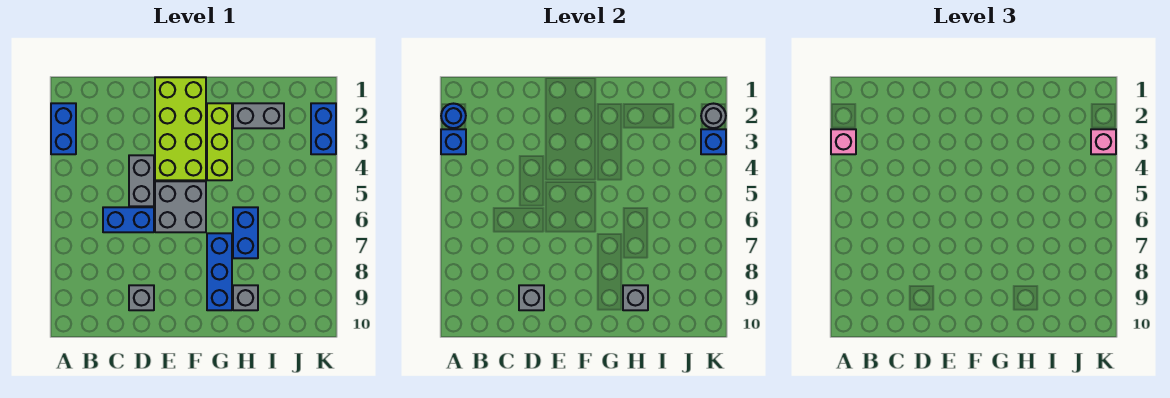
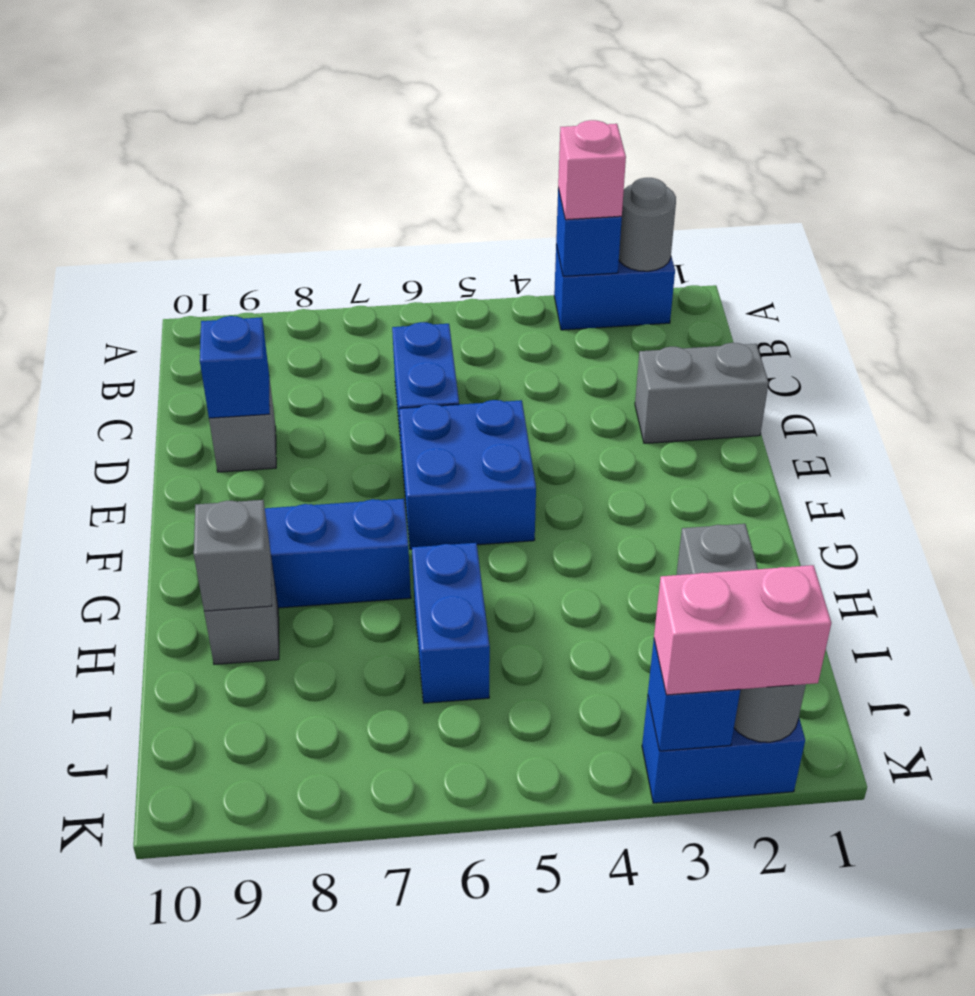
blue round brick A2 level 2 -> grey round brick A2 level 2
grey brick D4:D5 level 1 -> grey brick D1:D2 level 1
grey brick D9 level 2 -> blue brick D9 level 2
lime brick E1:F4 level 1 -> none
grey brick E5:F6 level 1 -> blue brick E5:F6 level 1
lime brick G2:G4 level 1 -> none
blue brick H6:H7 level 1 -> blue brick H6:I6 level 1
pink brick K3 level 3 -> pink brick K2:K3 level 3

